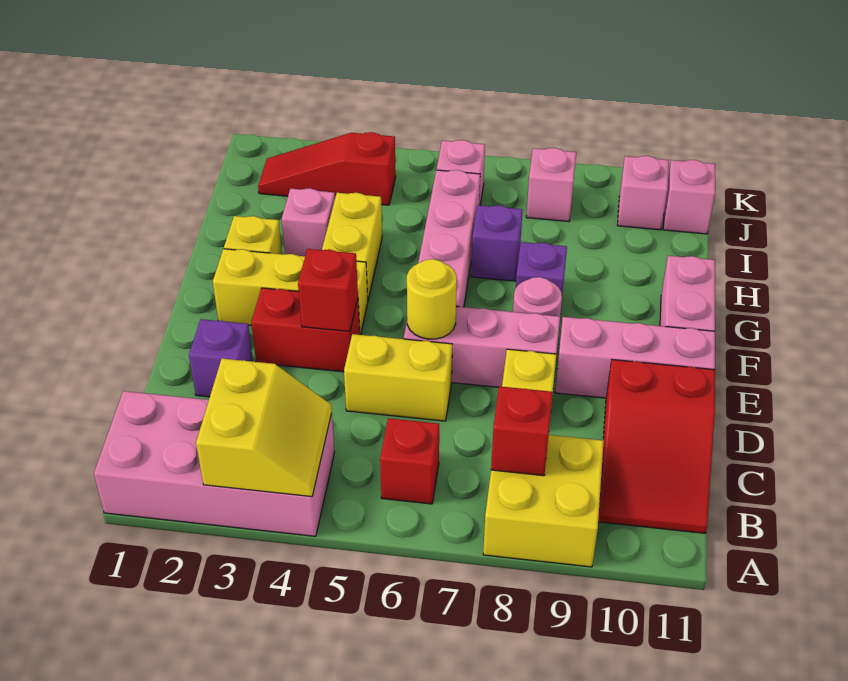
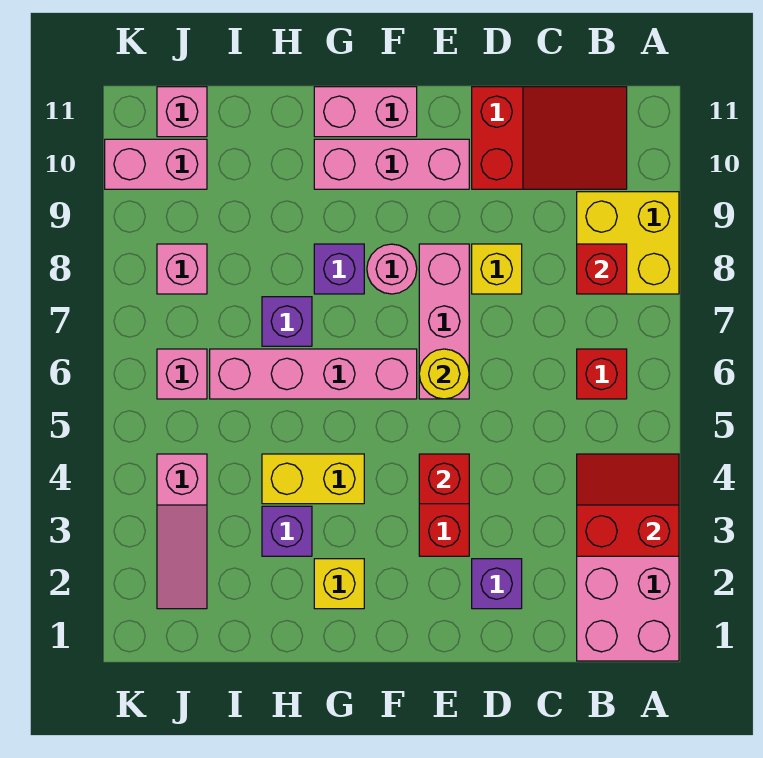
yellow slope A3:B4 level 2 top 3 -> red slope A3:B4 level 2 top 3
yellow brick D5:D6 level 1 -> none
pink brick E9:E11 level 1 -> pink brick E10:G10 level 1
yellow brick F2:F4 level 1 -> none
pink brick H3 level 1 -> purple brick H3 level 1
red slope J2:J4 level 1 top 4 -> pink slope J2:J4 level 1 top 4
pink brick J10 level 1 -> pink brick J10:K10 level 1

